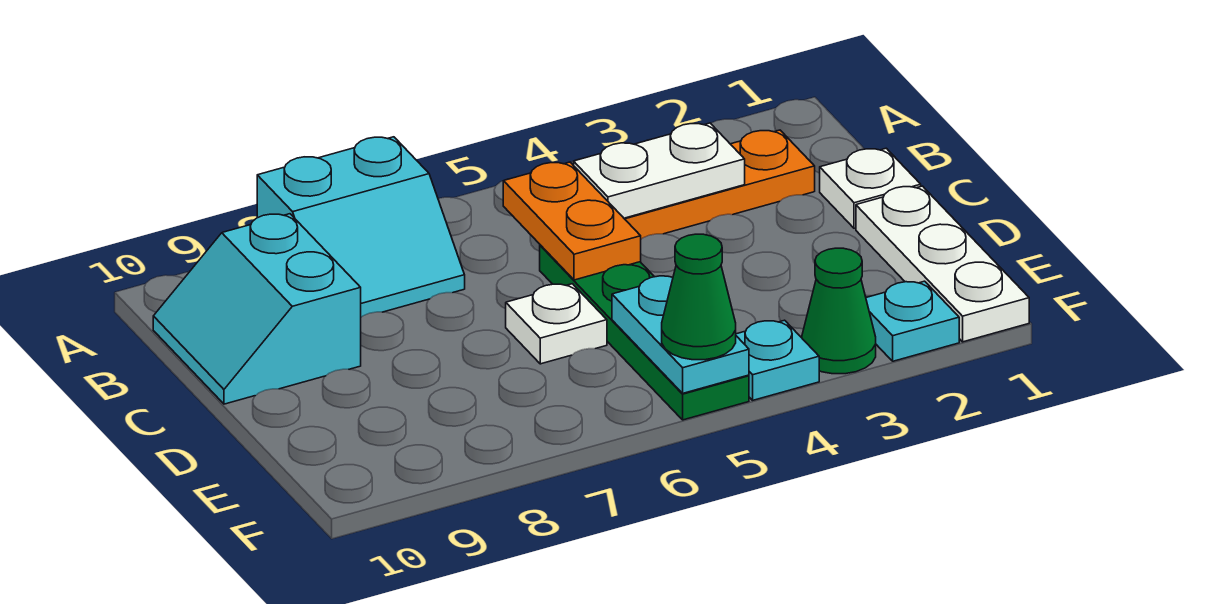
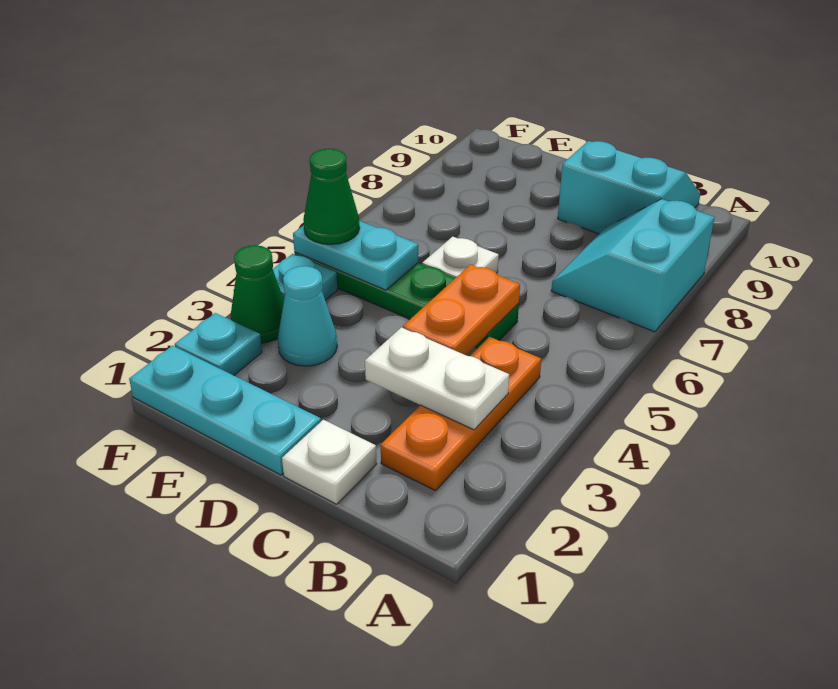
white plate B3:B4 level 2 -> white plate B3:C3 level 2
orange plate B5:C5 level 2 -> orange plate C4:C5 level 2
white plate D1:F1 level 1 -> cyan plate D1:F1 level 1
none -> cyan cone E3 level 1

